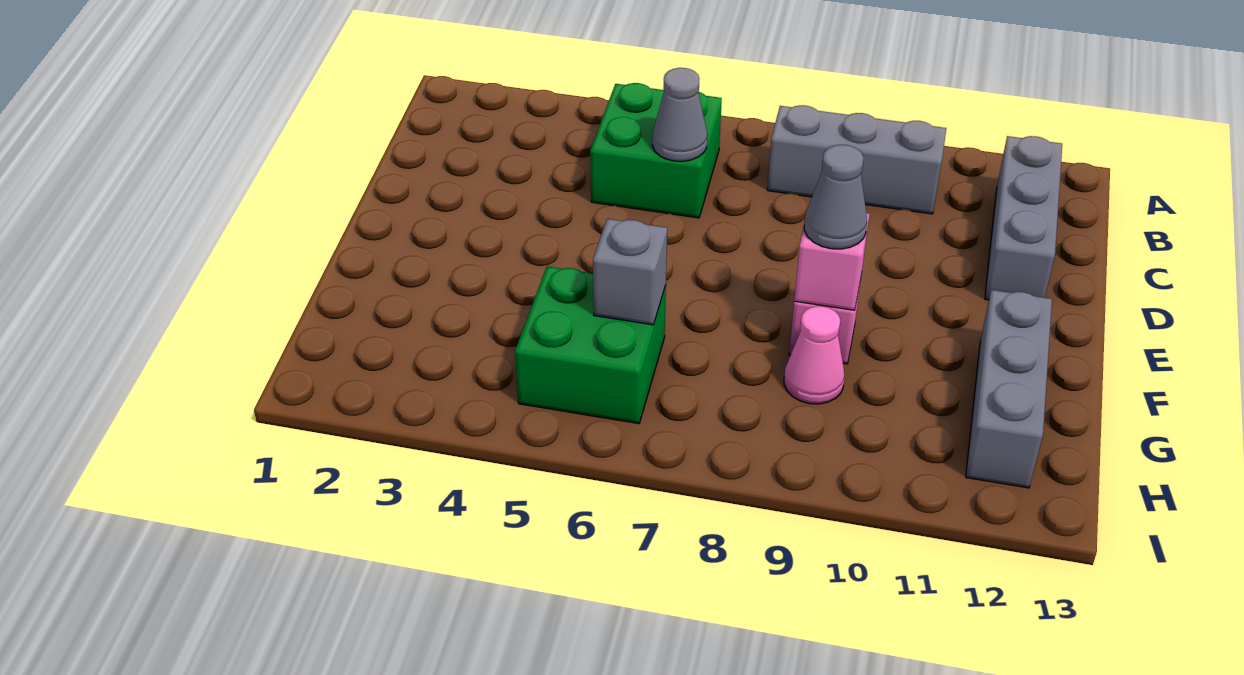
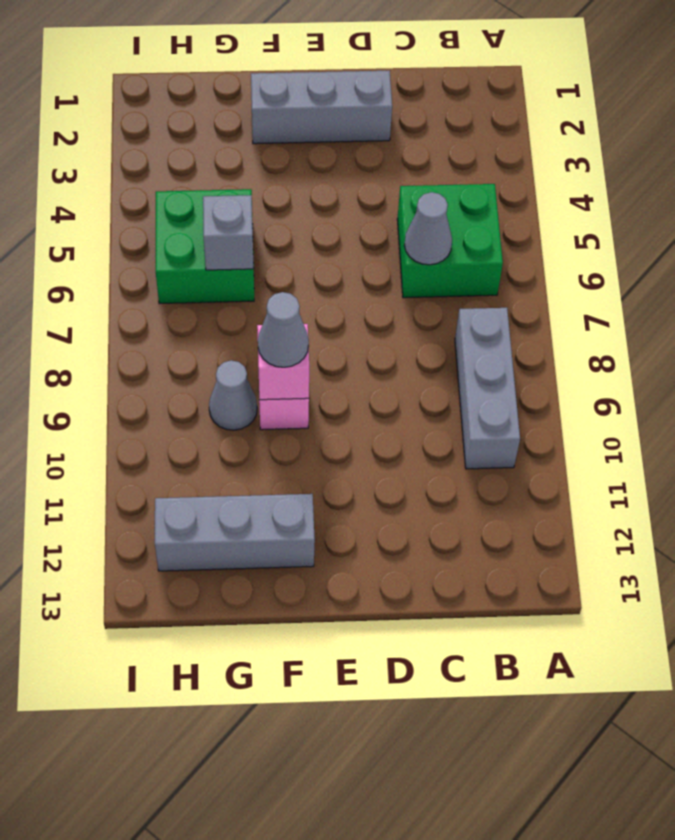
grey brick B12:D12 level 1 -> grey brick D2:F2 level 1
pink cone G9 level 1 -> grey cone G9 level 1

